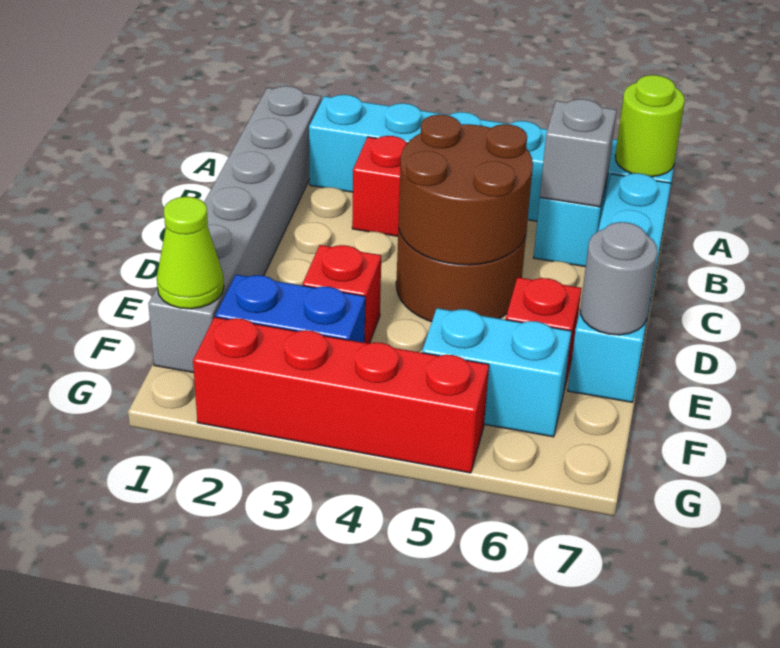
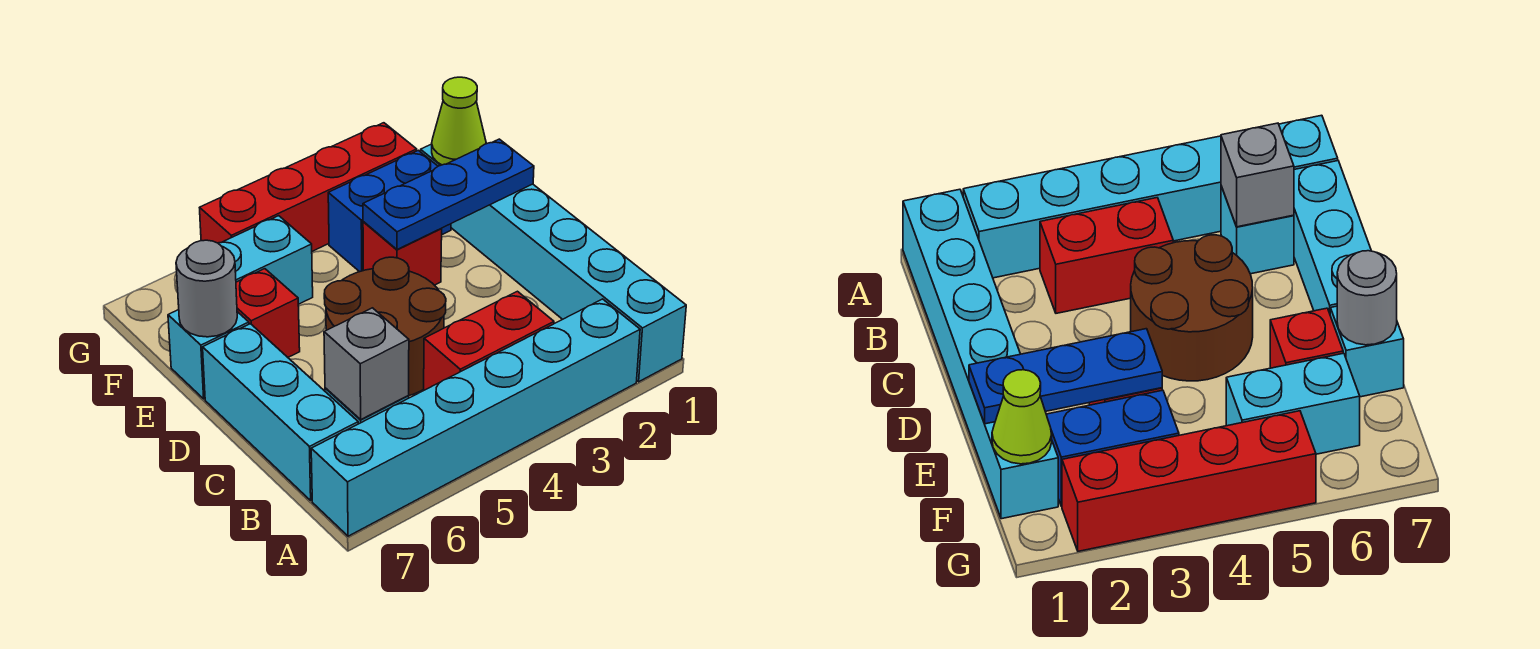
grey brick A1:F1 level 1 -> cyan brick A1:F1 level 1
lime round brick A7 level 2 -> none
brown round brick C4:D5 level 2 -> none
none -> blue plate E1:E3 level 2

